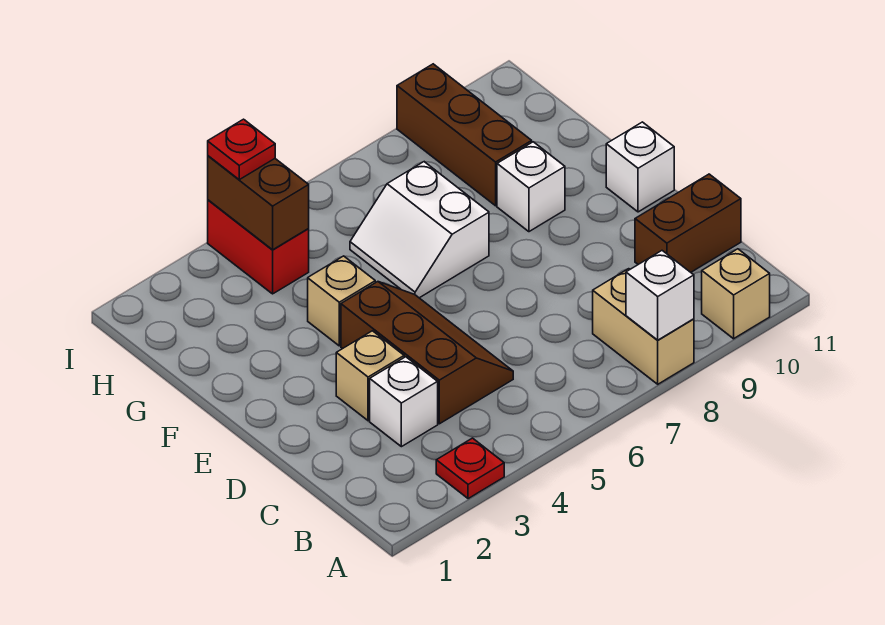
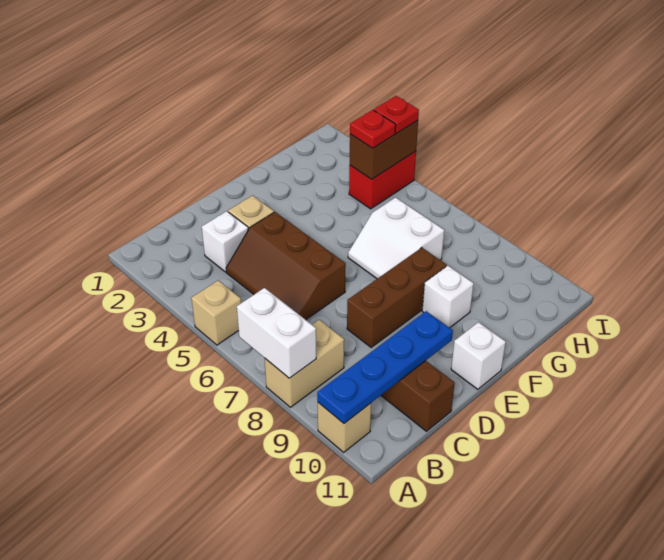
red plate A3 level 1 -> red plate H4 level 3
white brick A8 level 2 -> white brick A7:A8 level 2
none -> blue plate A10:D10 level 2
brown slope C4:E5 level 1 top 4 -> brown slope C4:D6 level 1 top D
tan brick F4 level 1 -> tan brick A5 level 1
white slope F6:G7 level 1 top 7 -> white slope F6:G7 level 1 top G
brown brick G9:I9 level 1 -> brown brick D8:F8 level 1

